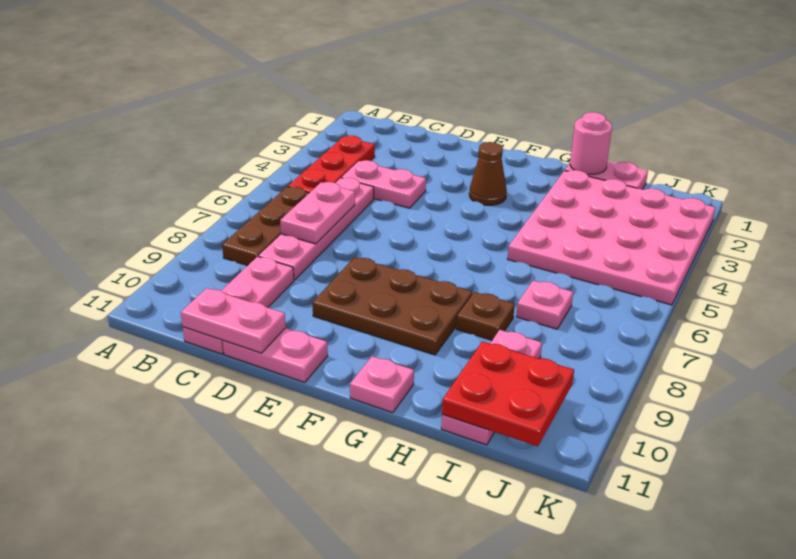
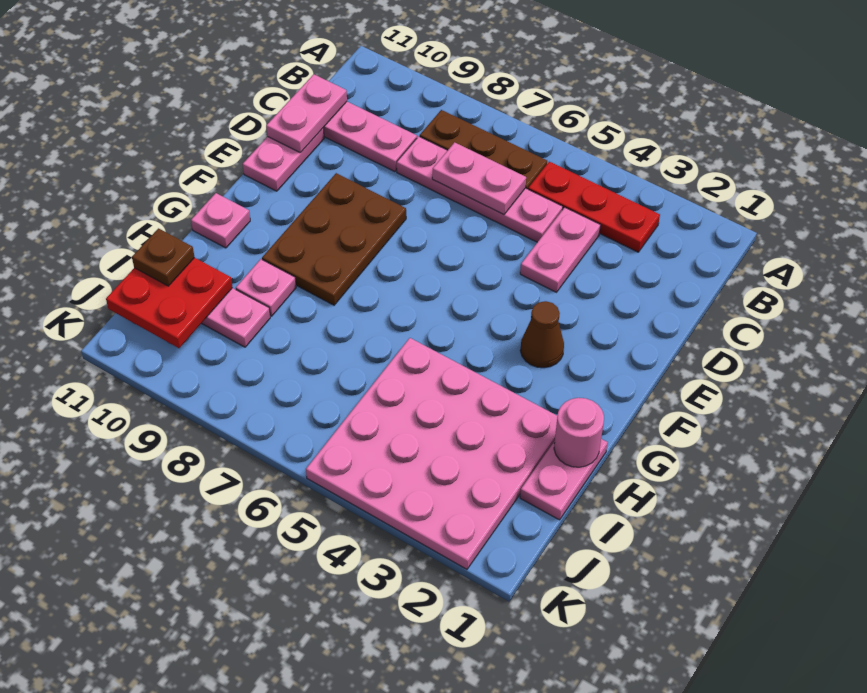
brown plate H8 level 1 -> brown plate I11 level 3
pink plate I7 level 1 -> pink plate H9 level 1

